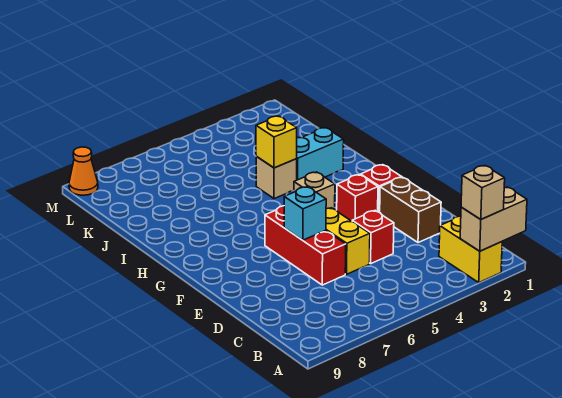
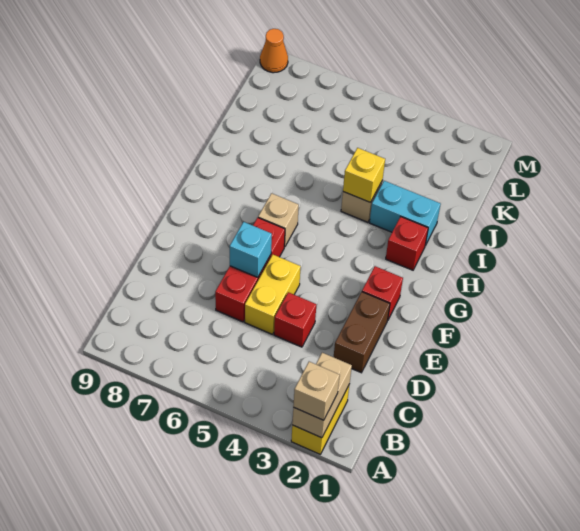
tan brick A1:A2 level 2 -> tan brick A2:B2 level 2
red brick F3 level 1 -> red brick H2 level 1
tan brick G4 level 1 -> tan brick G6 level 1

